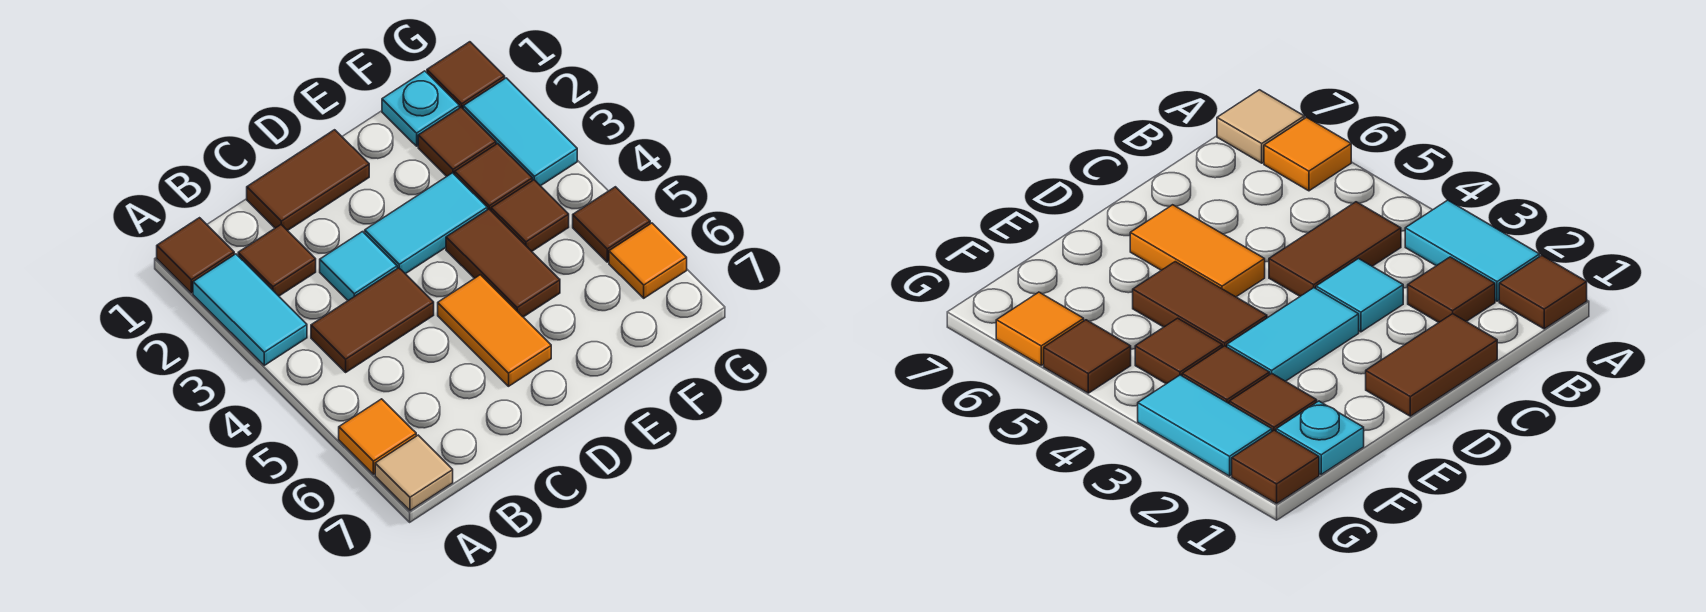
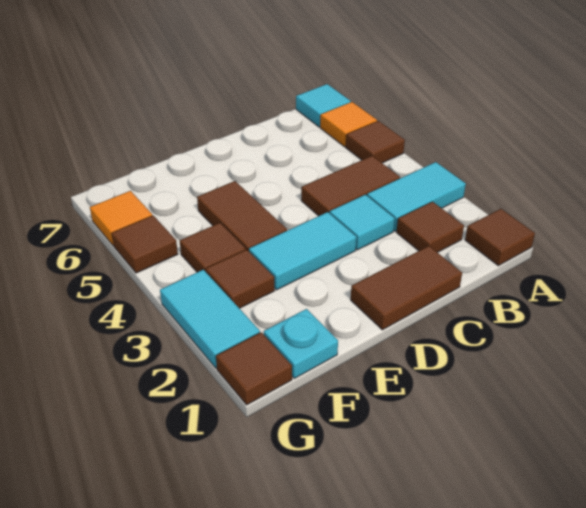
cyan tile A2:A3 level 1 -> cyan tile A3:B3 level 1
tan tile A7 level 1 -> cyan tile A7 level 1
orange tile D5:D6 level 1 -> none
brown tile F2 level 1 -> brown tile A5 level 1

